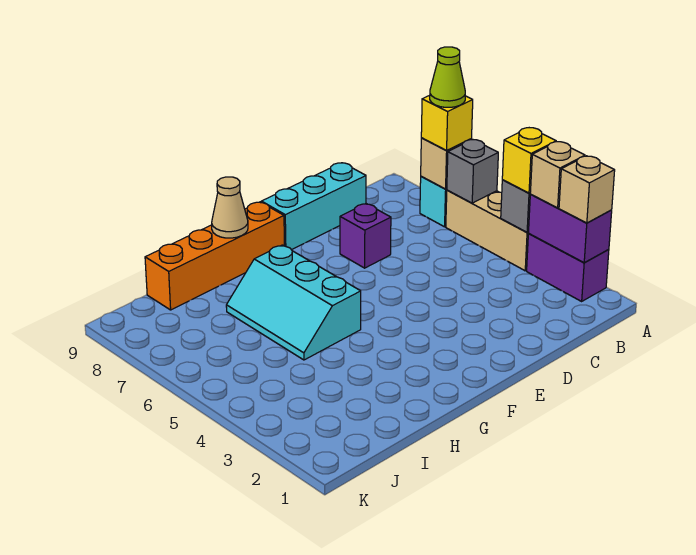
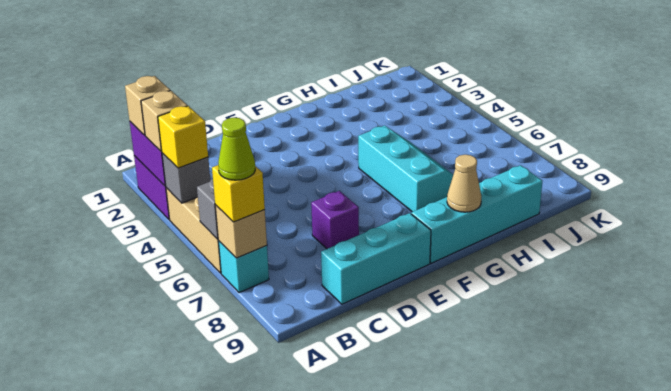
orange brick F9:I9 level 1 -> cyan brick F9:I9 level 1

